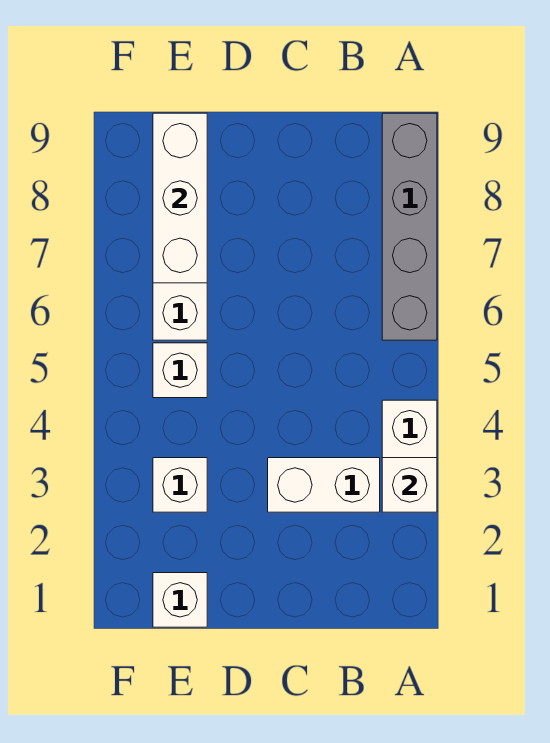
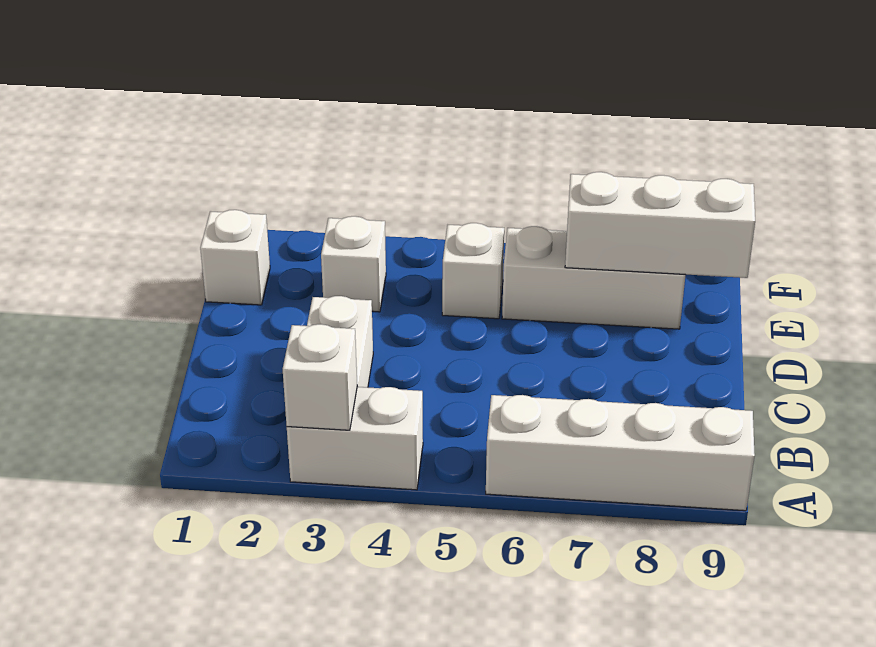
grey brick A6:A9 level 1 -> white brick A6:A9 level 1

